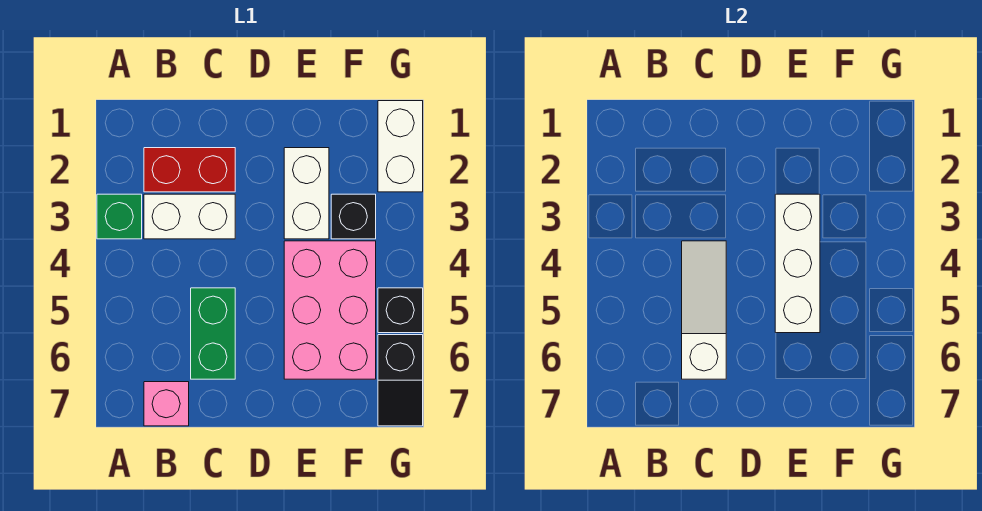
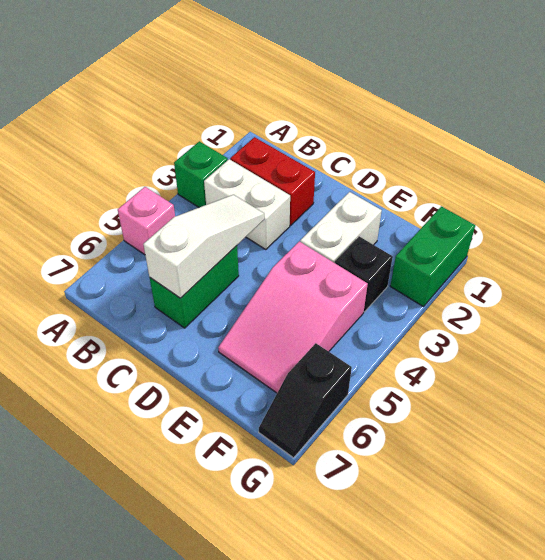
pink brick B7 level 1 -> pink brick A5 level 1
white brick E3:E5 level 2 -> none
pink brick E4:F6 level 1 -> pink slope E4:F6 level 1 top 4
white brick G1:G2 level 1 -> green brick G1:G2 level 1
black brick G5 level 1 -> none

